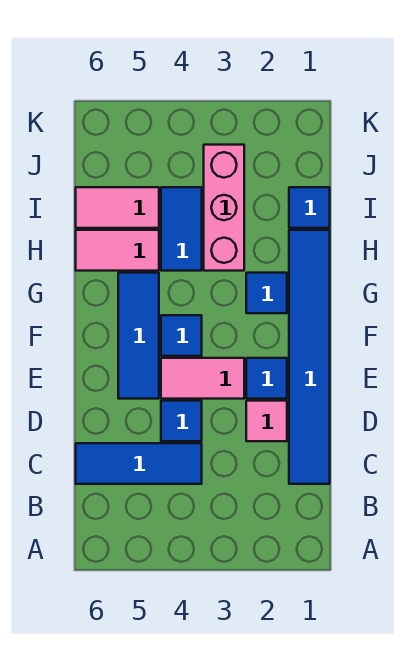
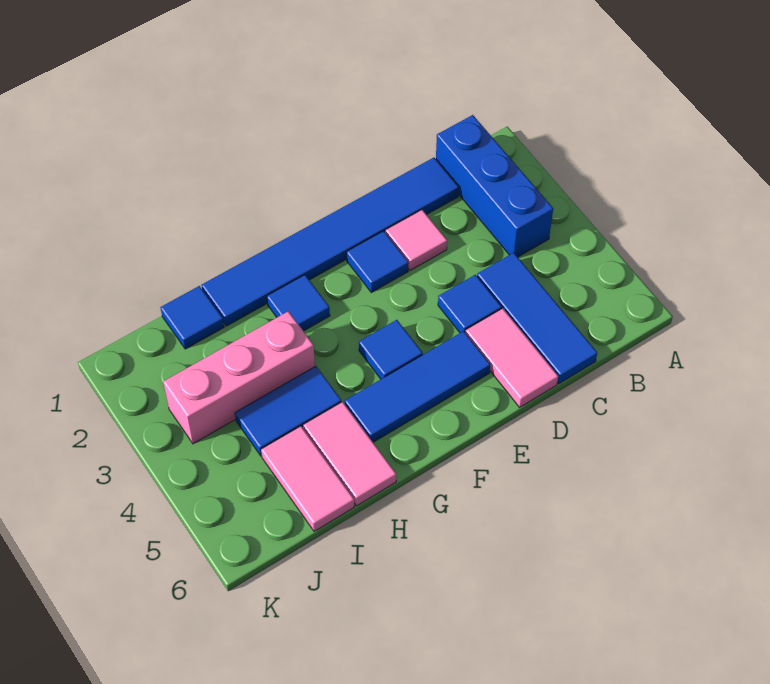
none -> blue brick B1:B3 level 1
pink tile E3:E4 level 1 -> pink tile D5:D6 level 1

